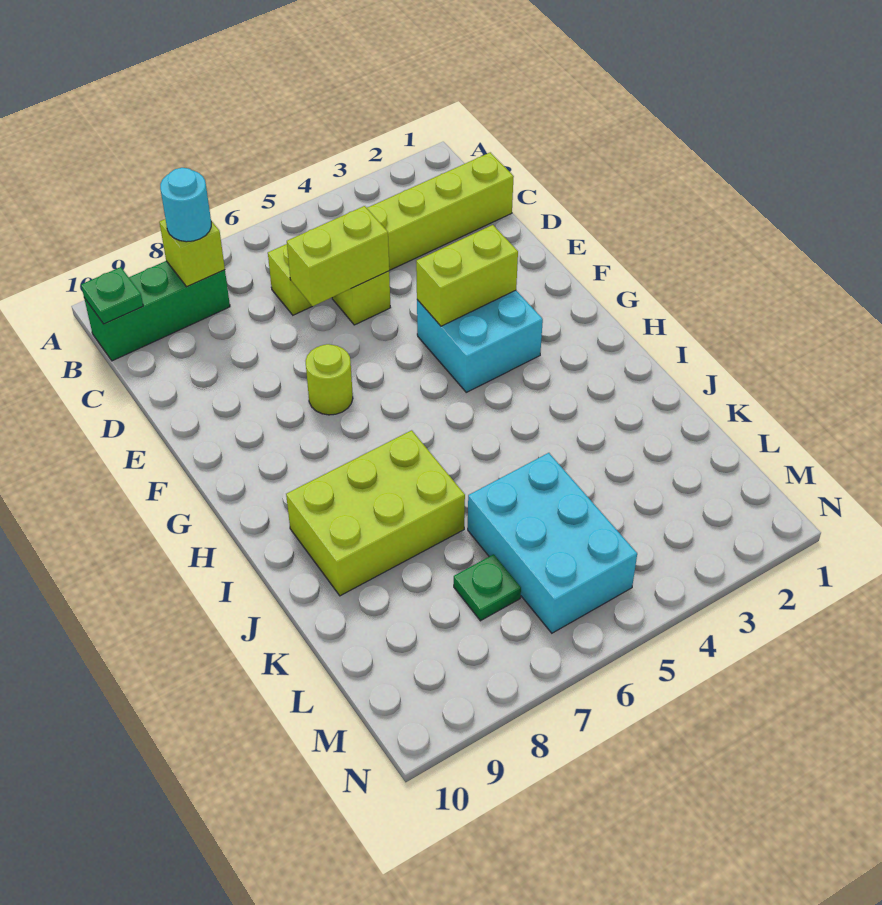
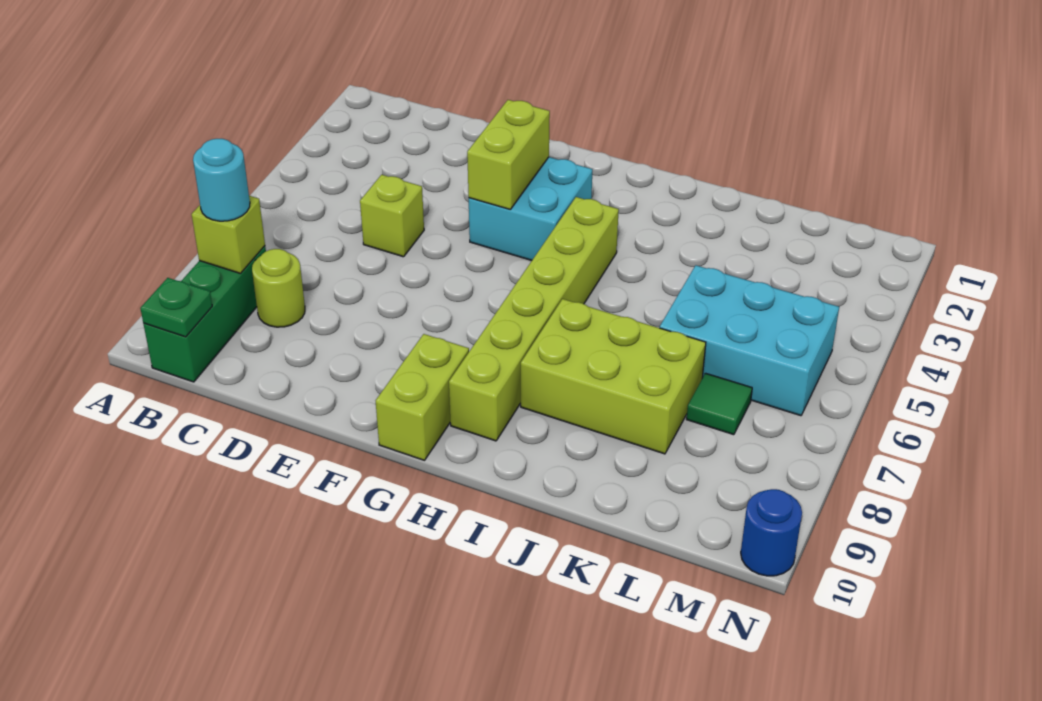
lime brick C1:C6 level 1 -> lime brick H4:H9 level 1
lime brick D5:D6 level 2 -> lime brick G9:G10 level 1
lime round brick F7 level 1 -> lime round brick C8 level 1
lime brick I7:J9 level 1 -> lime brick I7:K8 level 1
green plate L7 level 1 -> green tile L7 level 1
none -> blue round brick N10 level 1

